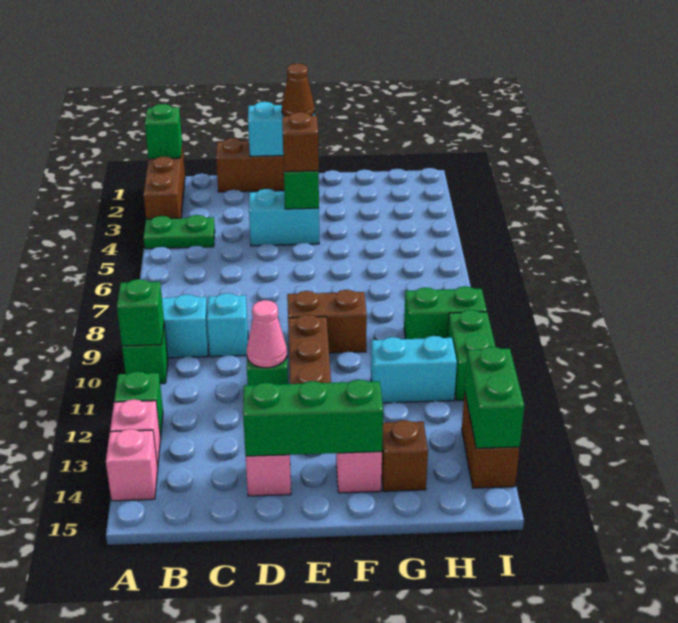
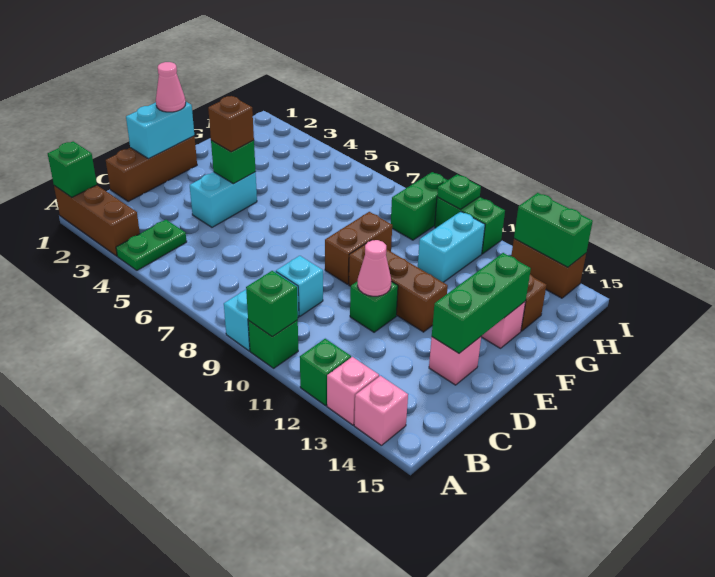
brown cone E1 level 3 -> pink cone E1 level 3
none -> green plate I10 level 2

